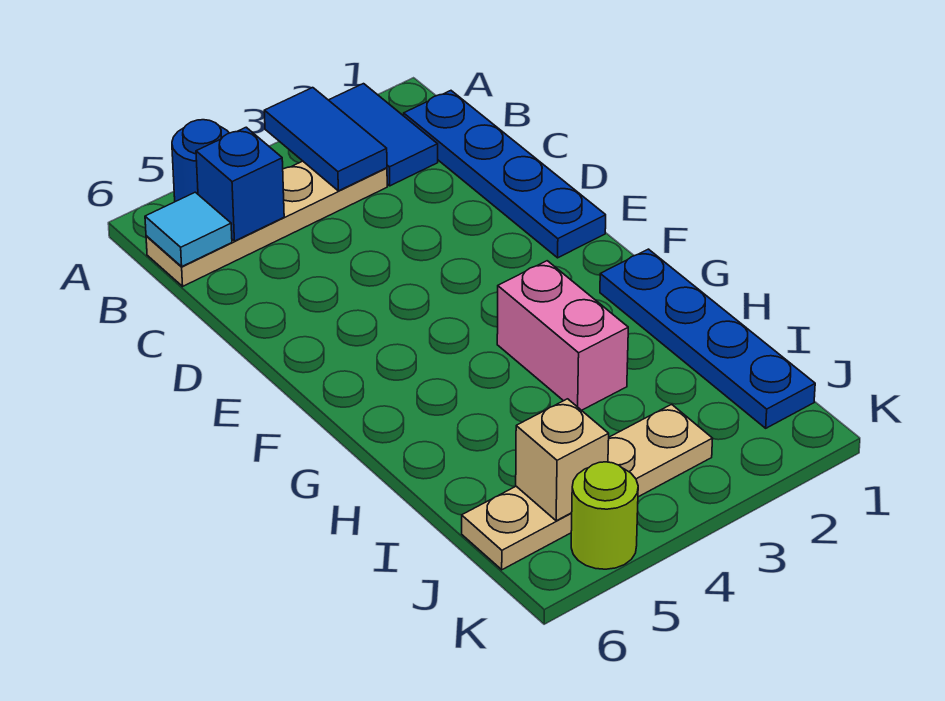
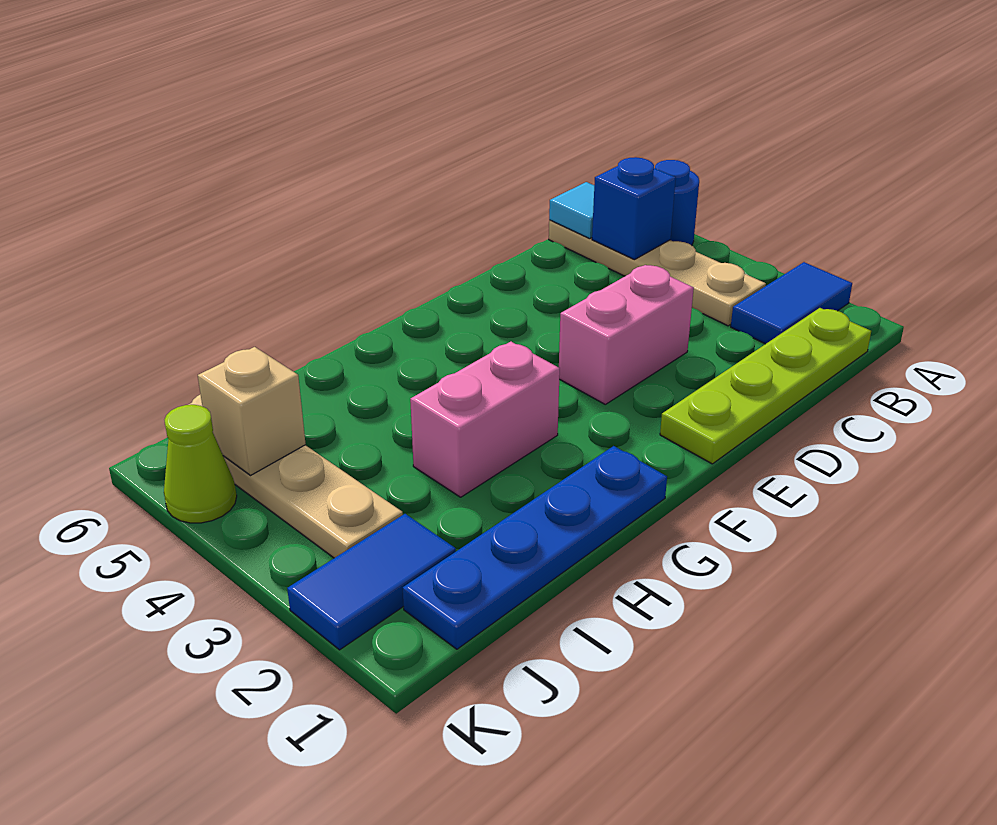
blue tile A3:B3 level 2 -> blue tile J2:K2 level 1
blue plate B1:E1 level 1 -> lime plate B1:E1 level 1
none -> pink brick D3:E3 level 1
lime round brick K5 level 1 -> lime cone K5 level 1

